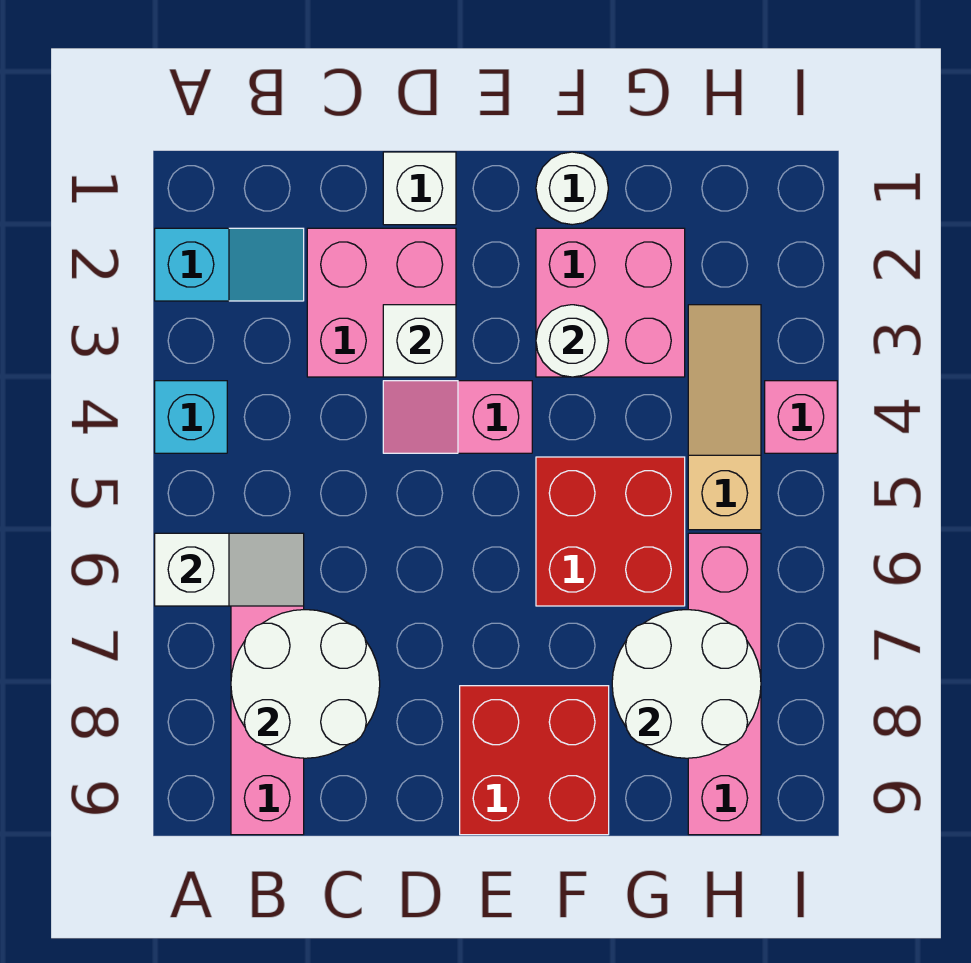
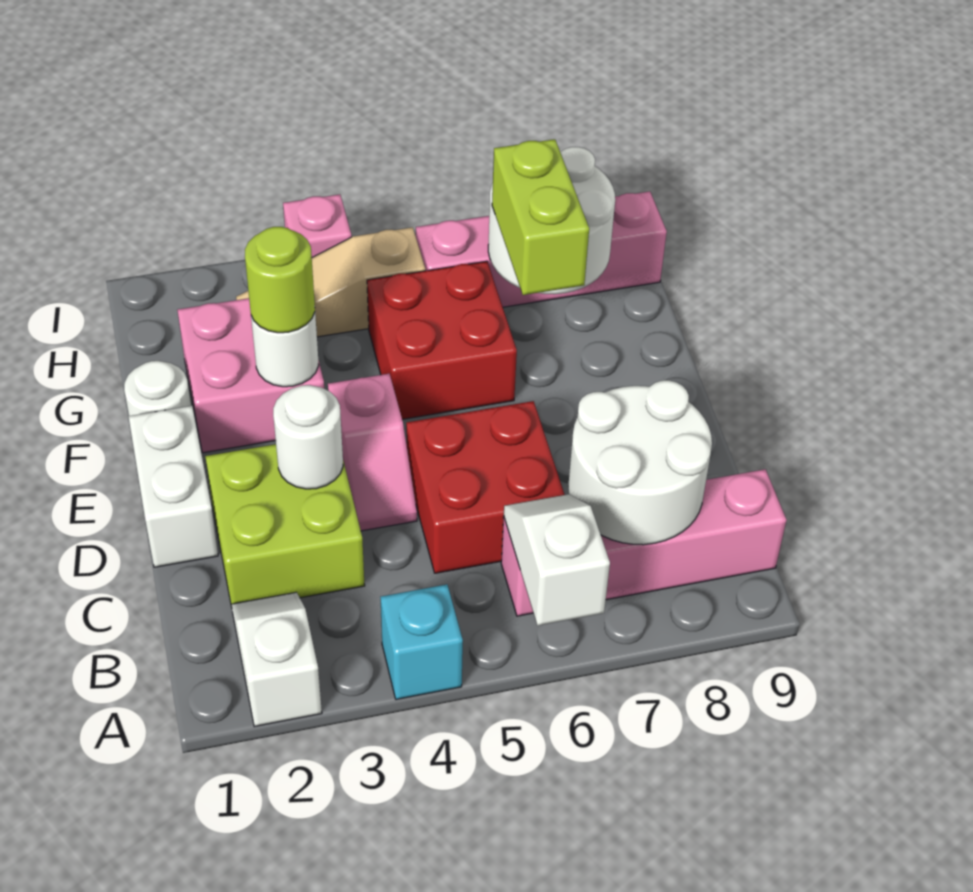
cyan slope A2:B2 level 1 top A -> white slope A2:B2 level 1 top A
pink brick C2:D3 level 1 -> lime brick C2:D3 level 1
white brick D1 level 1 -> white brick D1:E1 level 1
white brick D3 level 2 -> white round brick D3 level 2
red brick E8:F9 level 1 -> red brick C5:D6 level 1
none -> lime round brick F3 level 3
none -> lime brick F7:G7 level 3

